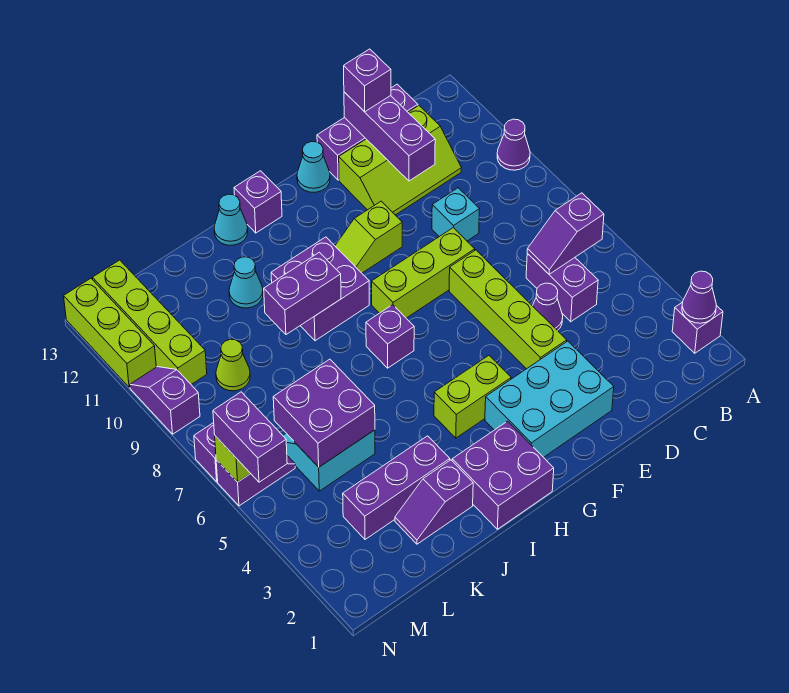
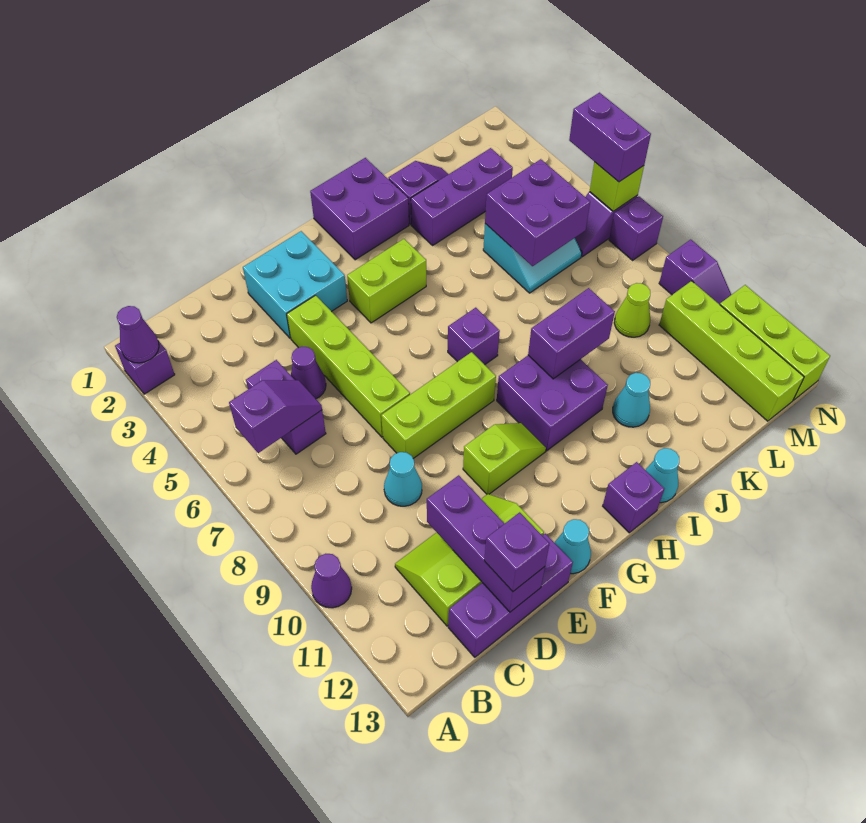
cyan brick D9 level 1 -> cyan cone D9 level 1
cyan brick E2:G3 level 1 -> cyan brick E2:F3 level 1

